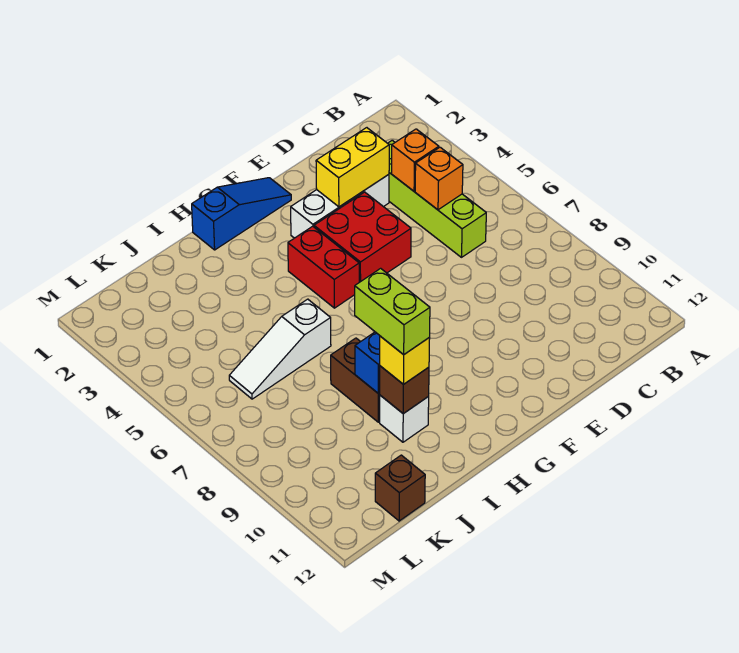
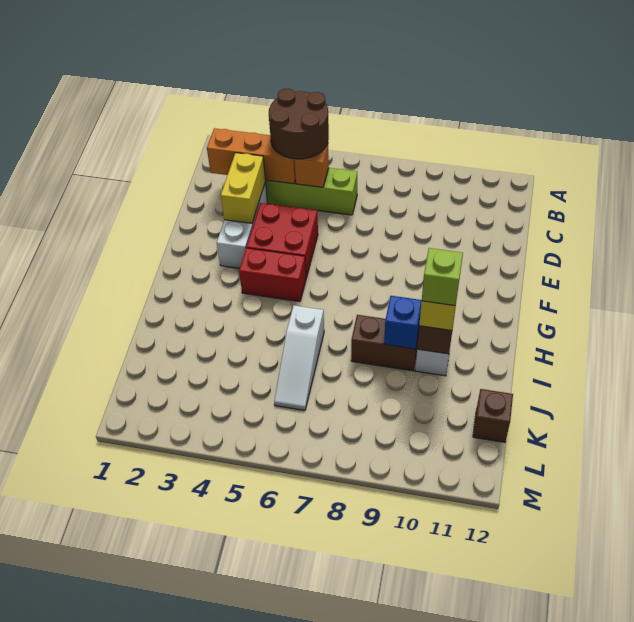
none -> brown round brick B4:C5 level 3
orange brick C4 level 2 -> orange brick C2:C4 level 2
blue slope F1:H1 level 1 top H -> none
lime brick I9:I10 level 4 -> lime brick I10 level 4

